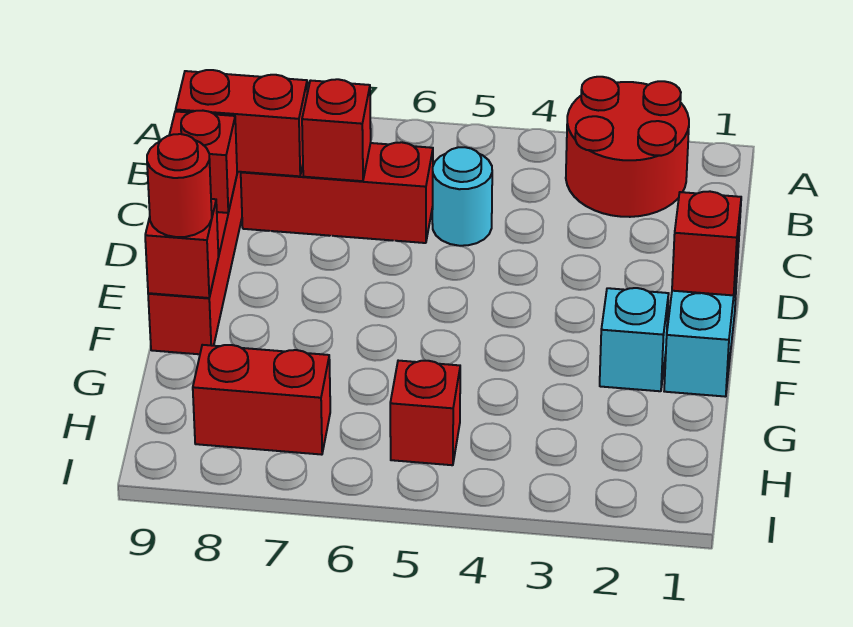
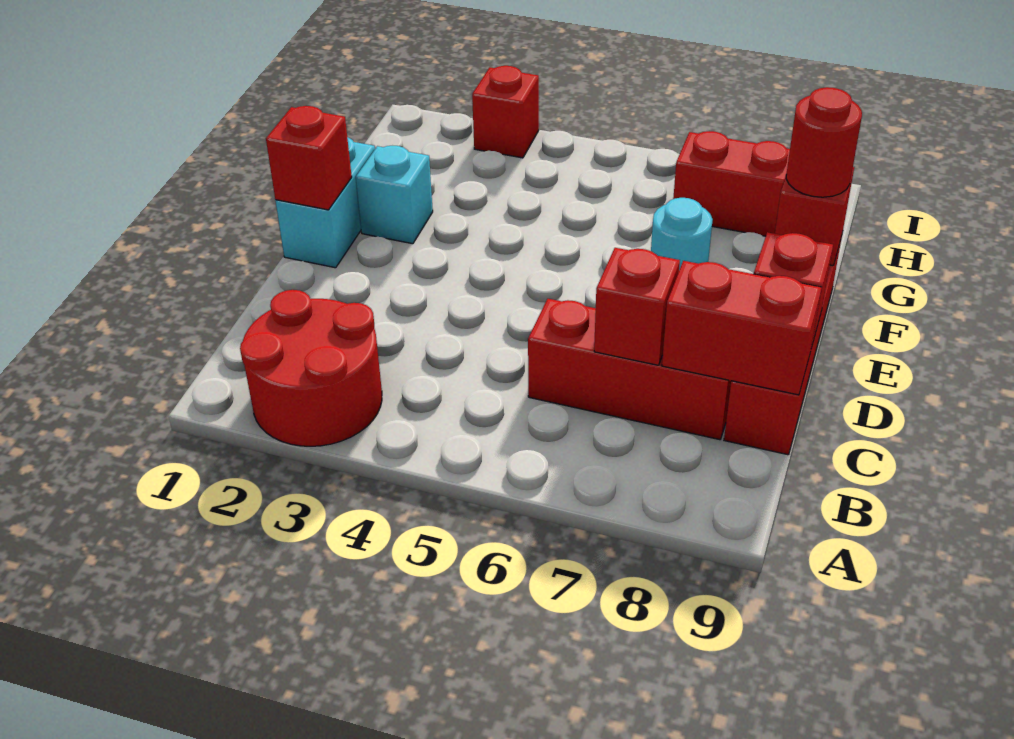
cyan round brick C5 level 1 -> cyan round brick F7 level 1
red brick H5 level 1 -> red brick I3 level 1

